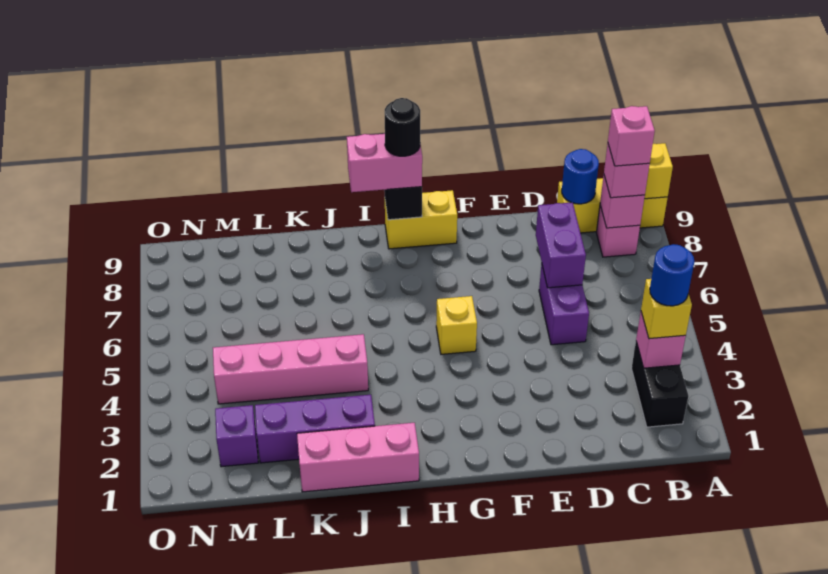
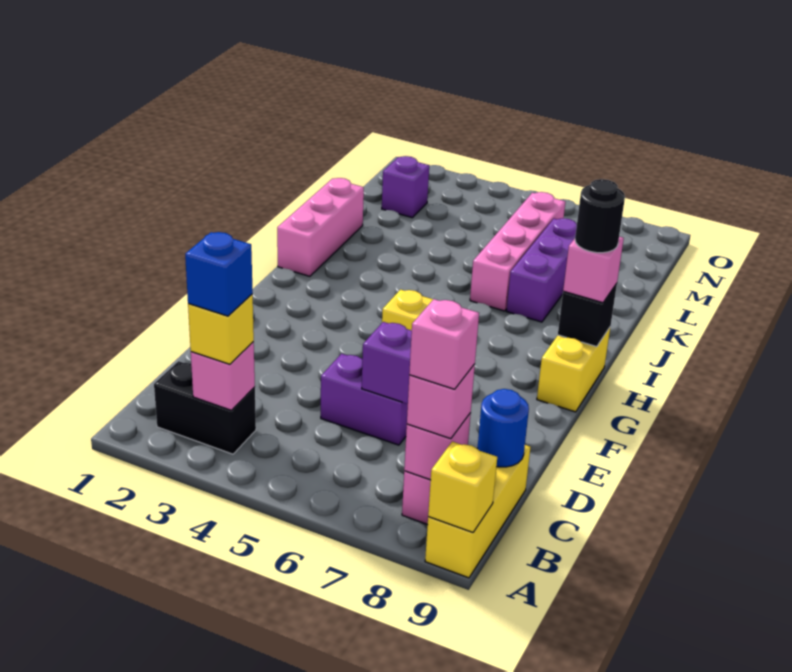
blue round brick B3 level 4 -> blue brick B3 level 4
pink brick H9:I9 level 3 -> pink brick H9 level 3
purple brick J2:L2 level 1 -> purple brick J7:L7 level 1
pink brick J4:M4 level 1 -> pink brick J6:M6 level 1

